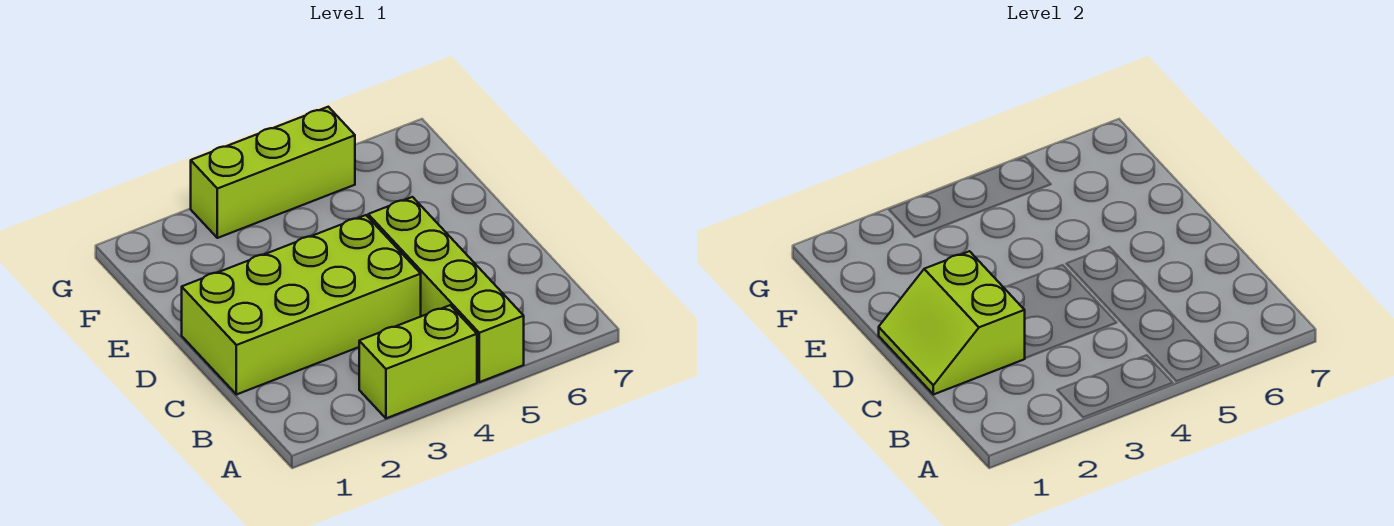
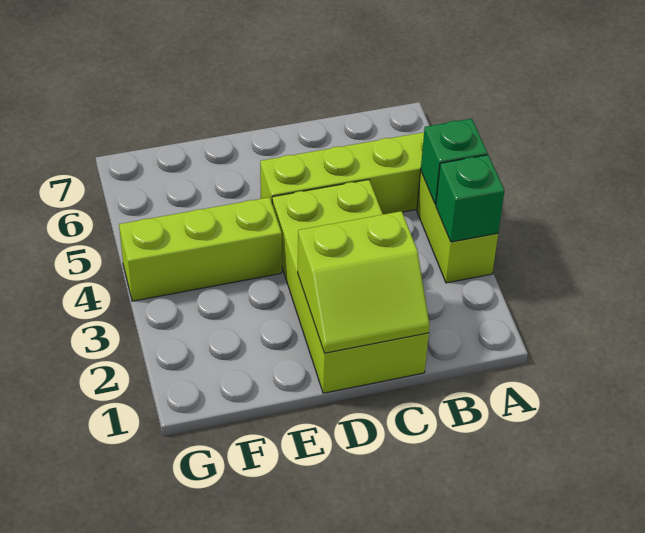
none -> green brick A3 level 2
none -> green brick A4 level 2
lime brick G3:G5 level 1 -> lime brick E4:G4 level 1

